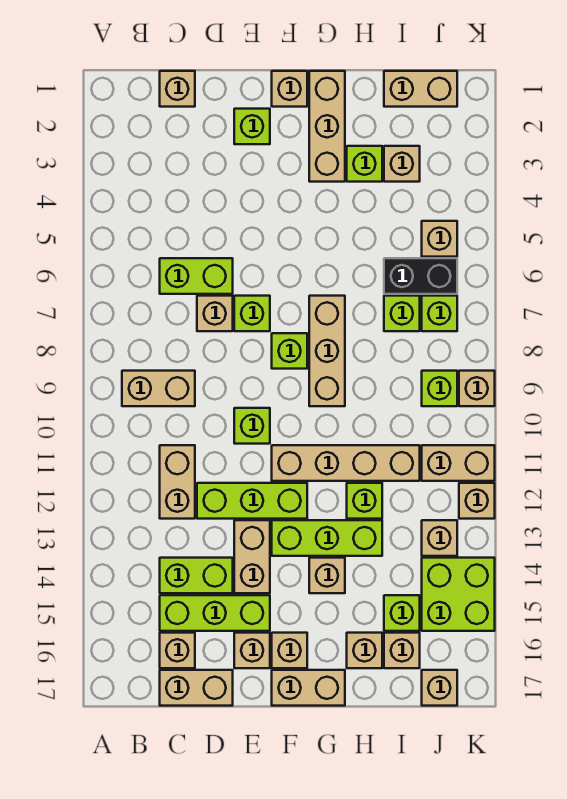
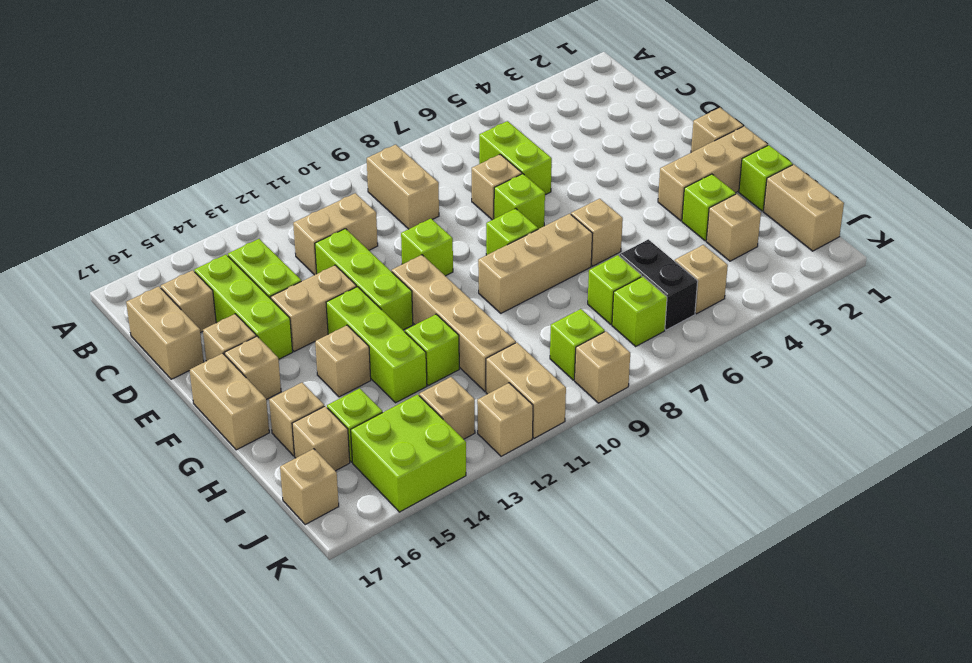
tan brick C1 level 1 -> tan brick G6 level 1
lime brick E2 level 1 -> lime brick H1 level 1

